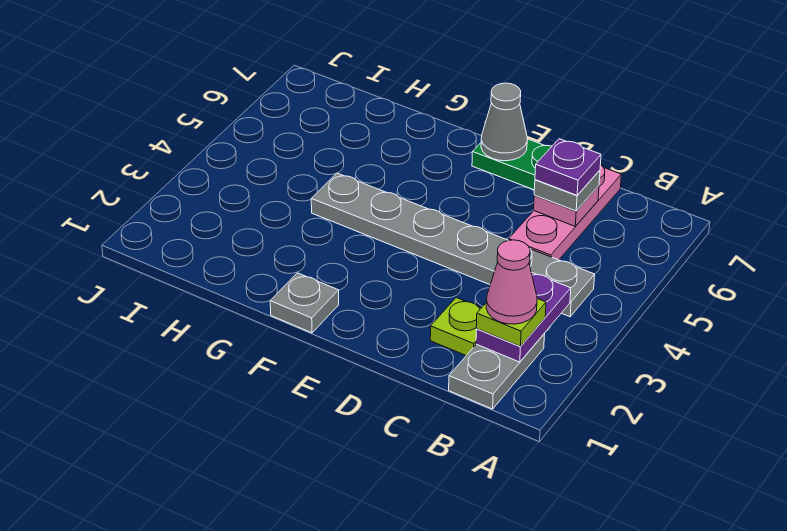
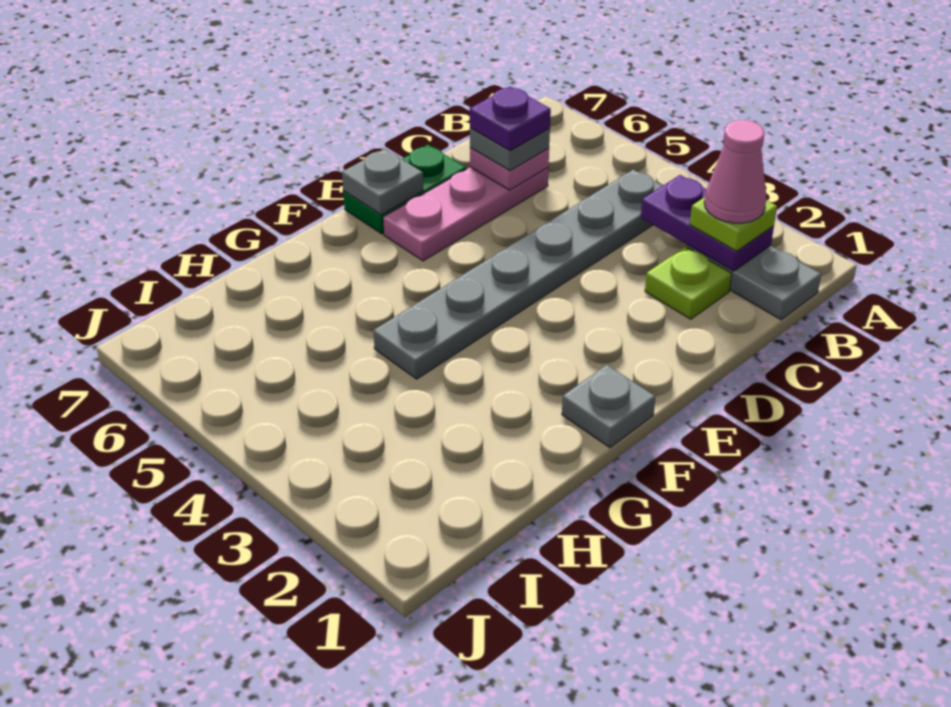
pink plate C5:C7 level 1 -> pink plate C6:E6 level 1
grey cone E7 level 2 -> grey plate E7 level 2

